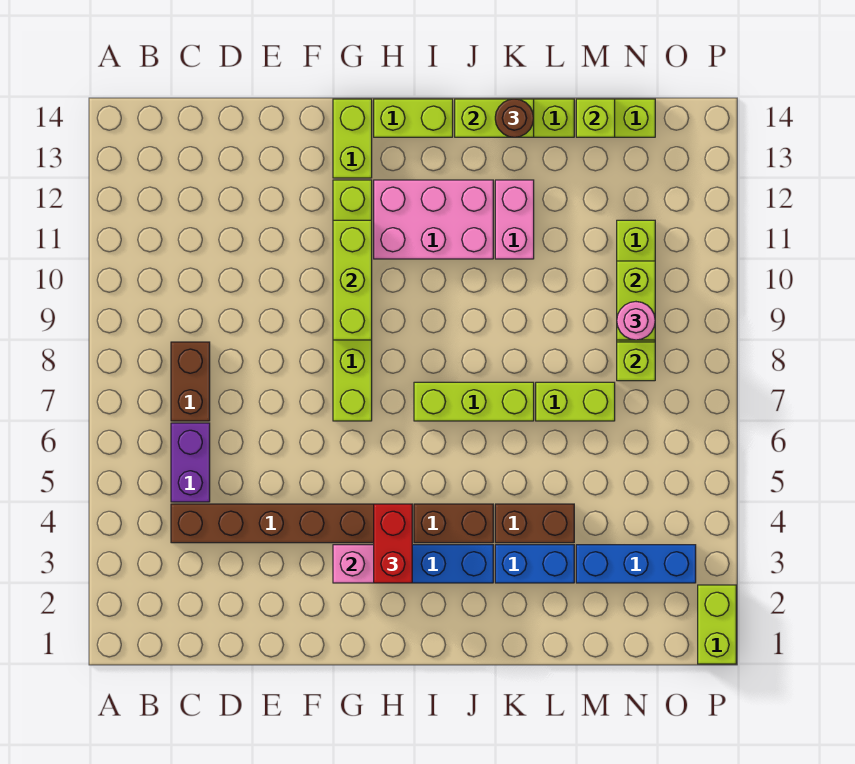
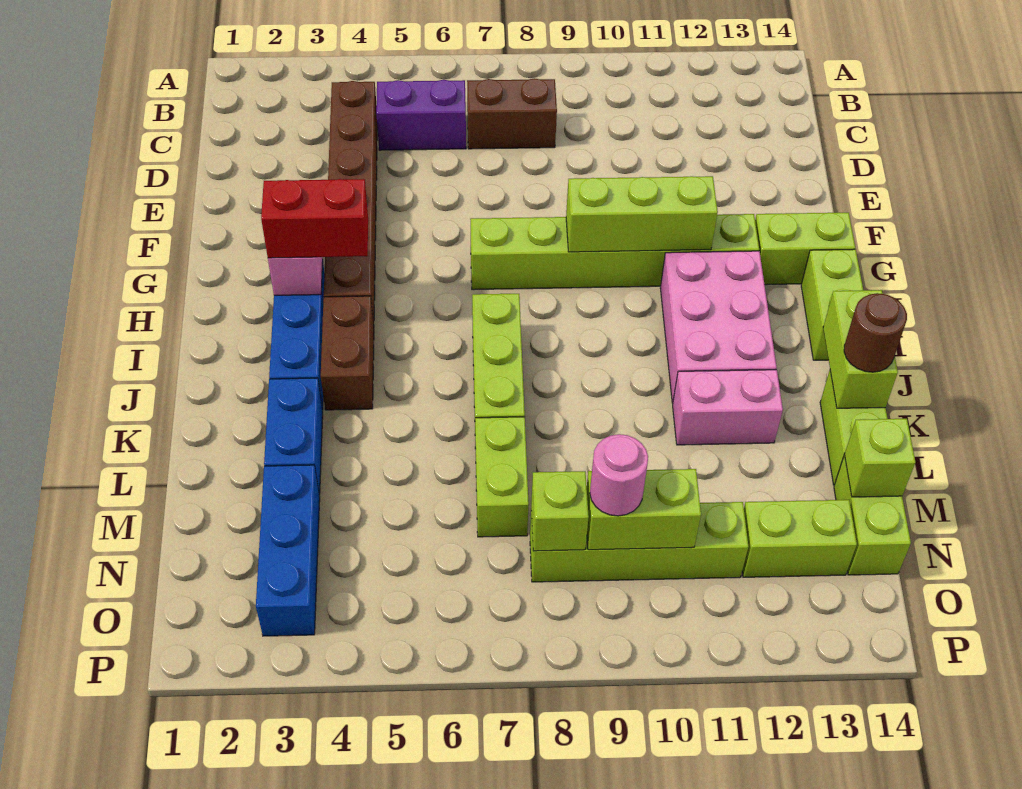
brown brick K4:L4 level 1 -> none
lime brick P1:P2 level 1 -> lime brick N12:N13 level 1

